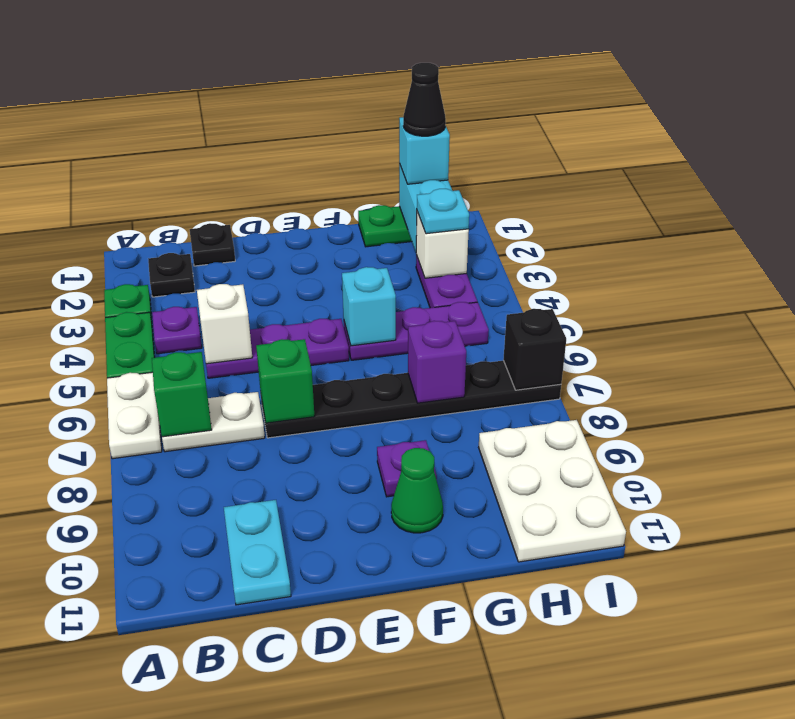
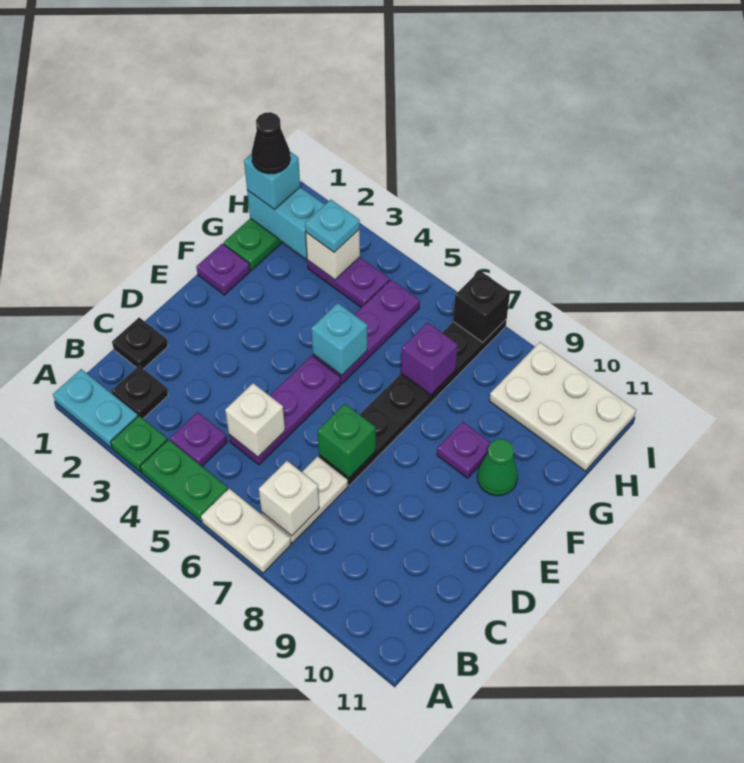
green brick B7 level 2 -> white brick B7 level 2
cyan plate C10:C11 level 1 -> cyan plate A1:A2 level 1
none -> purple plate F1 level 1

